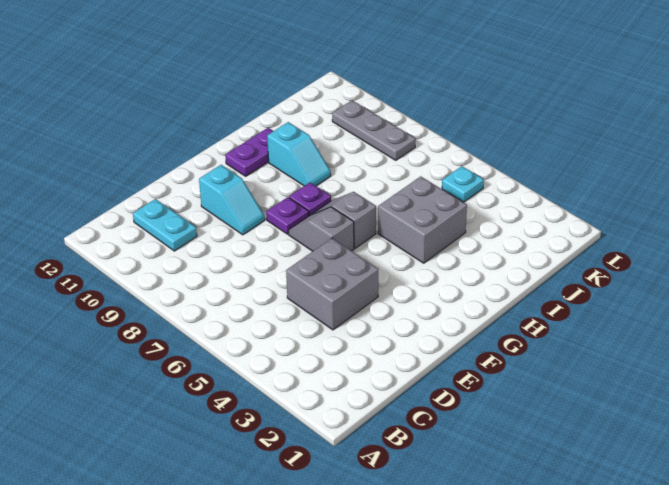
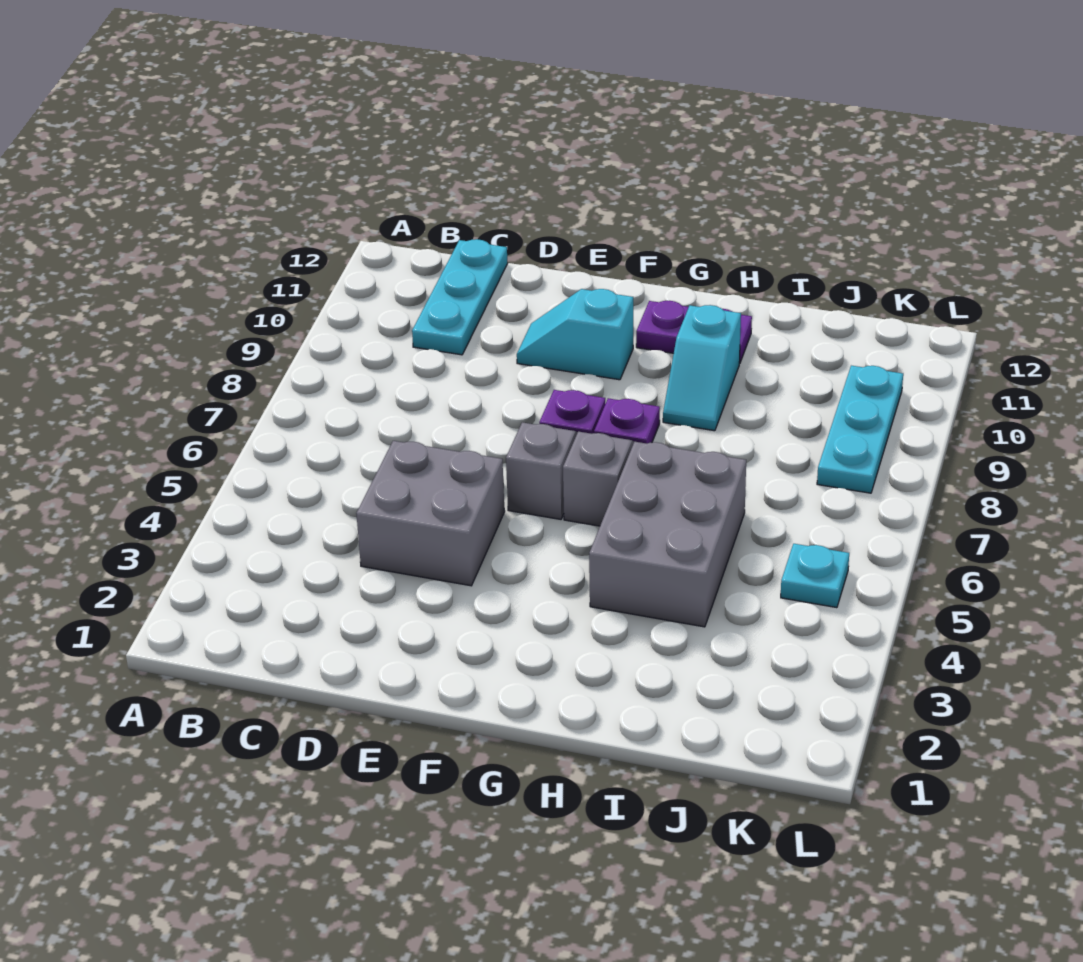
cyan plate C10:C11 level 1 -> cyan plate C10:C12 level 1
cyan slope E9:E10 level 1 top 10 -> cyan slope E10:F10 level 1 top F
grey brick H4:I5 level 1 -> grey brick H4:I6 level 1
grey plate K8:K10 level 1 -> cyan plate K8:K10 level 1

